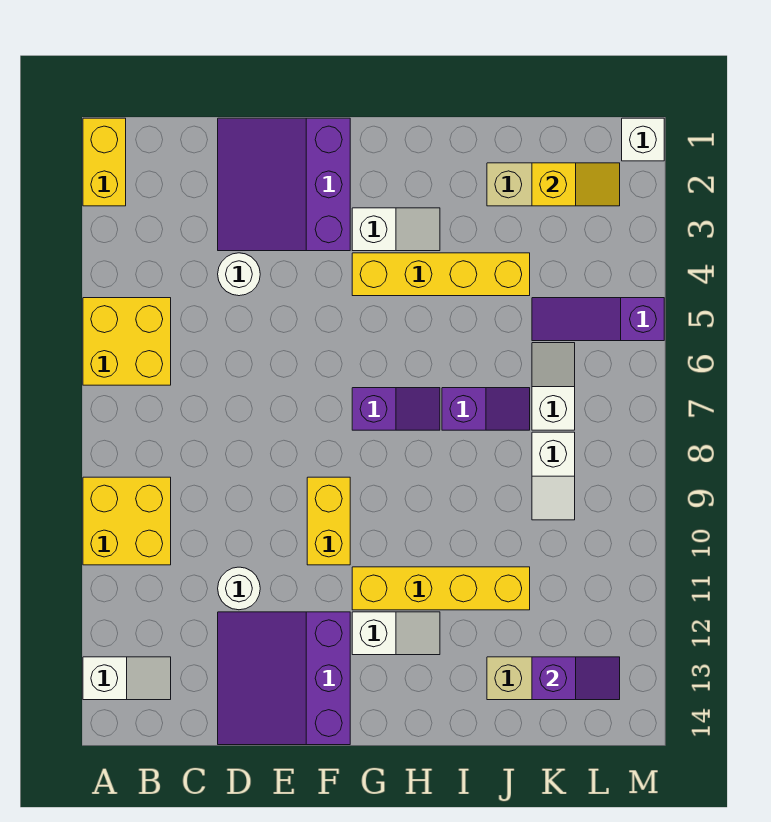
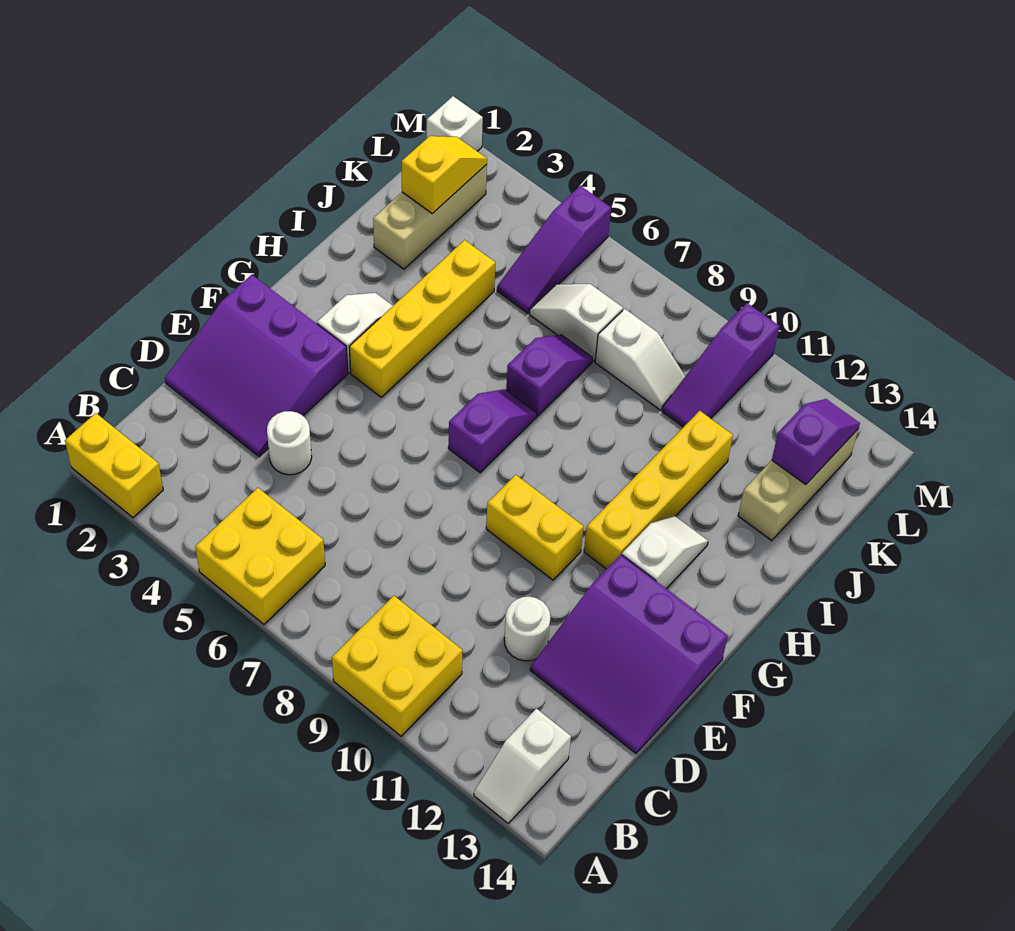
white slope A13:B13 level 1 top A -> white slope A13:B13 level 1 top B
none -> purple slope K10:M10 level 1 top M

